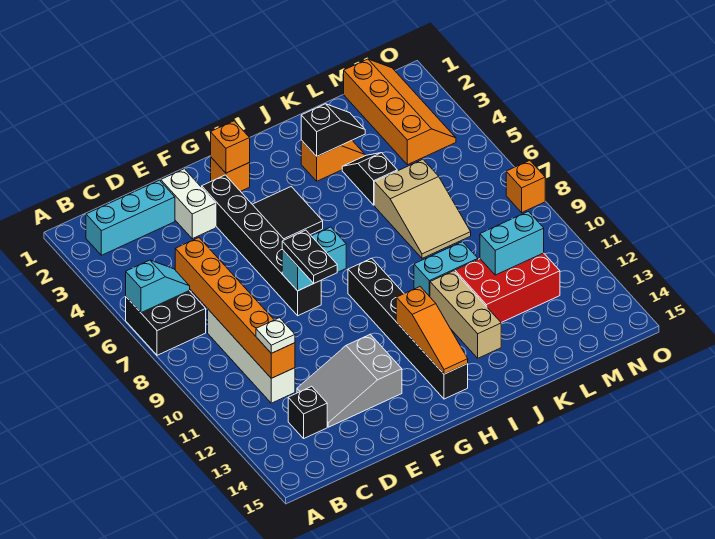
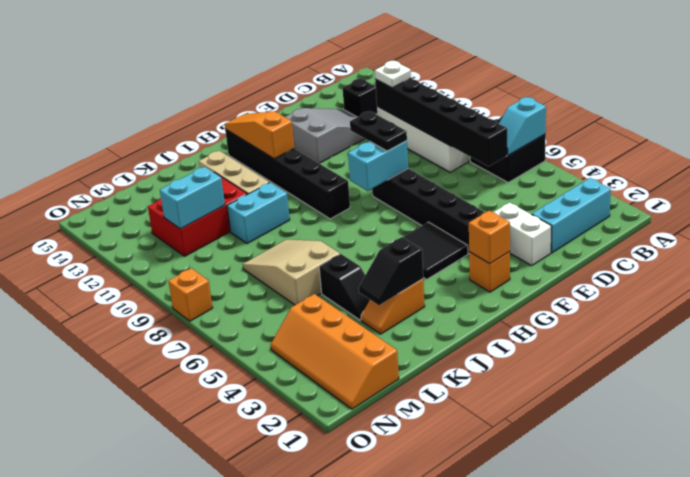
orange brick C6:C11 level 2 -> black brick C6:C11 level 2

